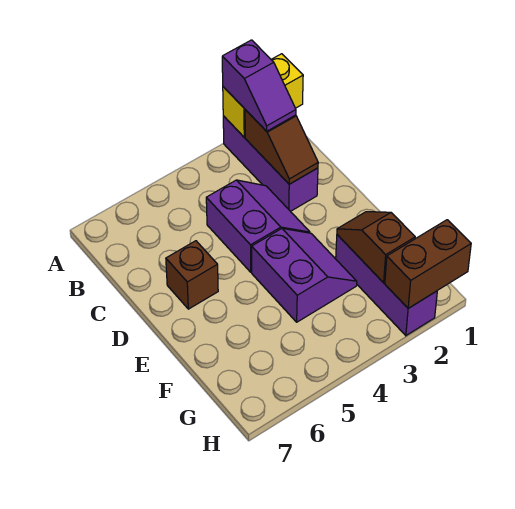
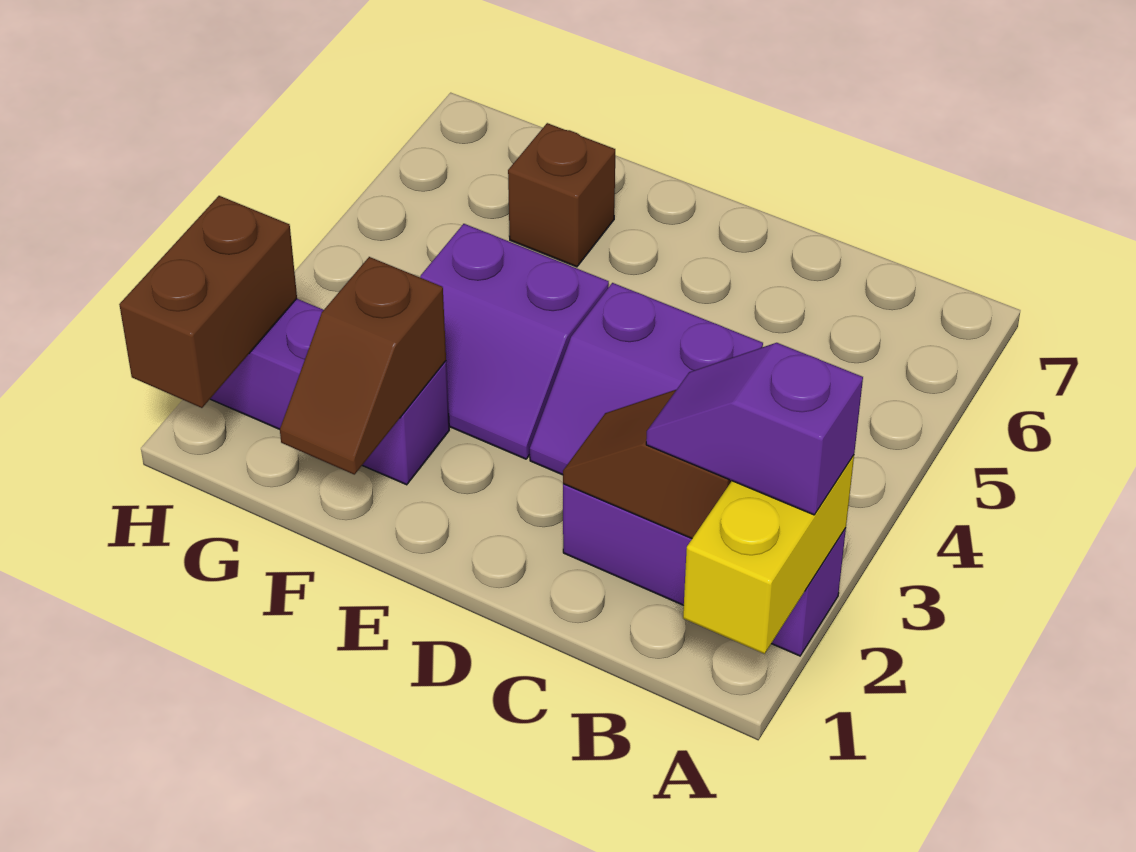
brown brick D6 level 1 -> brown brick F6 level 1
brown slope F2:G2 level 2 top G -> brown slope F1:F2 level 2 top 2

